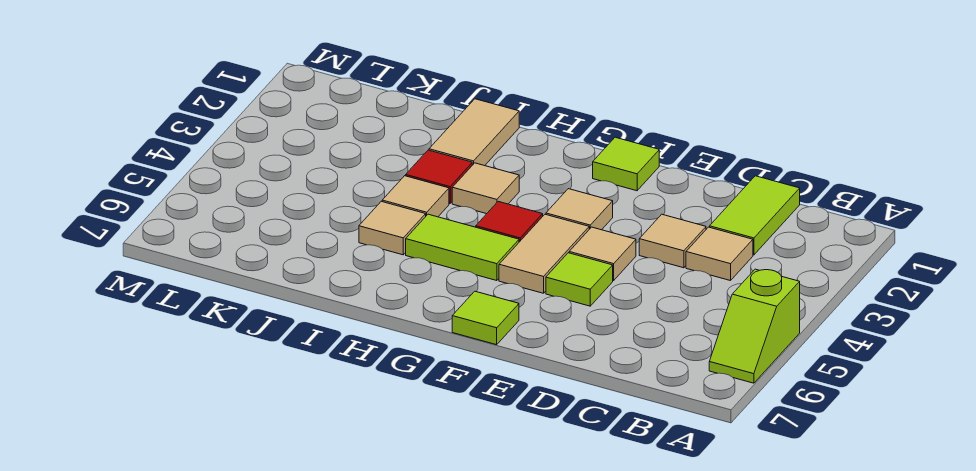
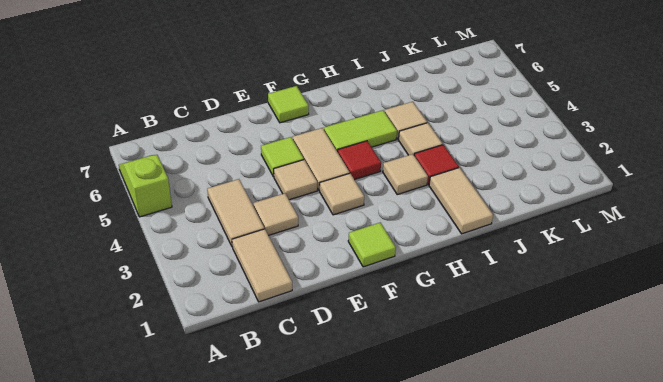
lime tile C1:C2 level 1 -> tan tile C1:C2 level 1
tan tile C3 level 1 -> tan tile C3:C4 level 1

